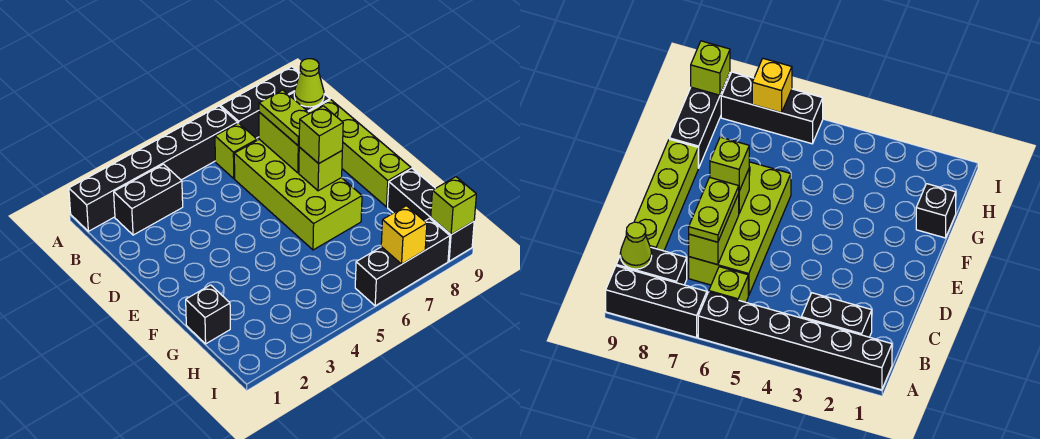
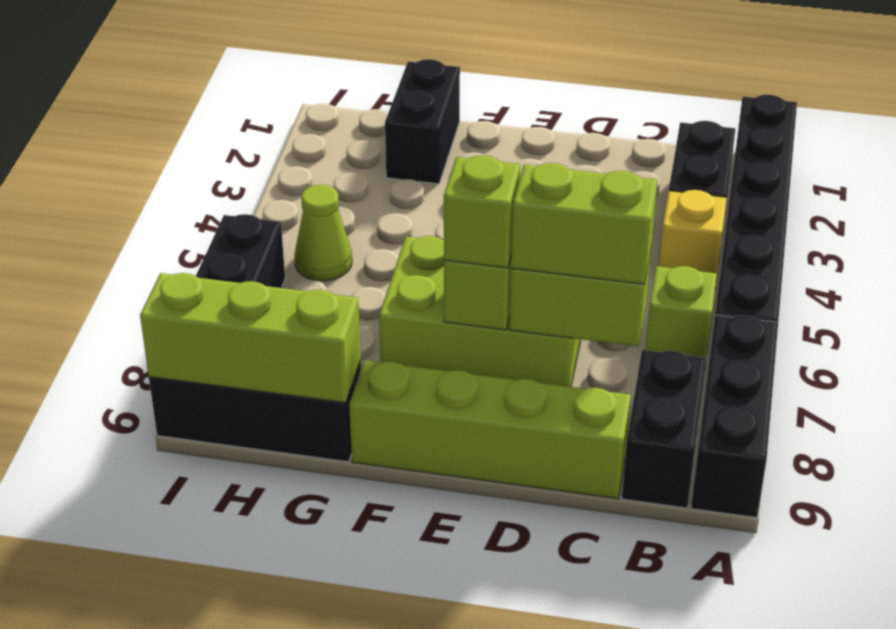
lime cone B9 level 2 -> lime cone H5 level 1
lime brick C6:F7 level 1 -> lime brick D6:F7 level 1
lime plate C7:D7 level 3 -> lime brick C7:D7 level 3
black brick G1 level 1 -> black brick G1:G2 level 1
yellow brick I7 level 2 -> yellow brick B4 level 1
lime brick I9 level 2 -> lime brick G9:I9 level 2

